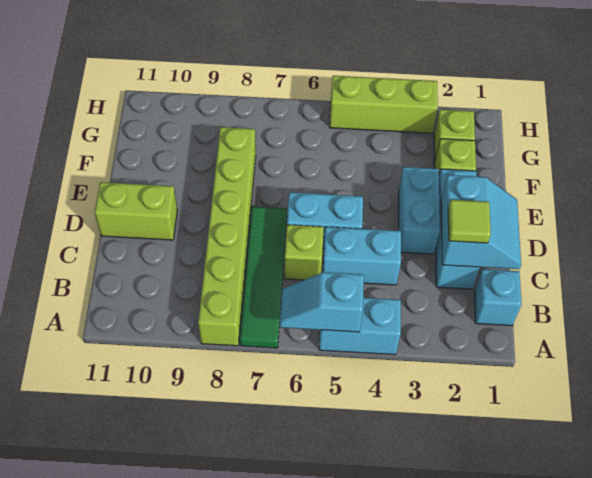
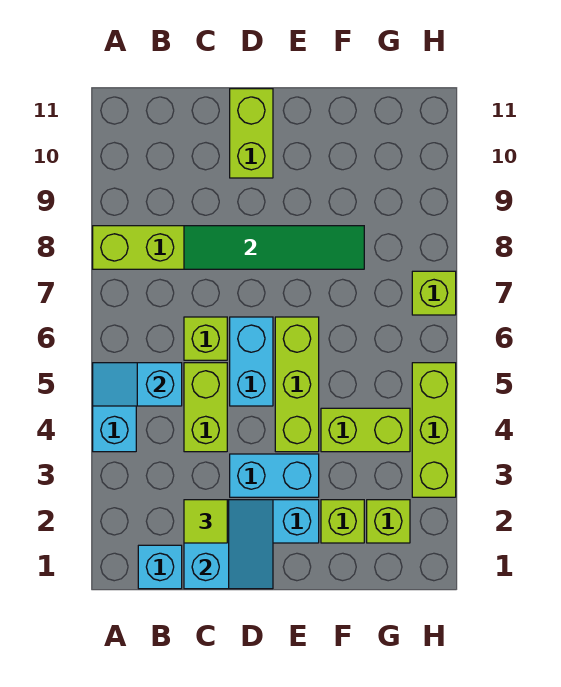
cyan slope A5:A6 level 2 top 5 -> cyan slope A5:B5 level 2 top B
green tile A7:D7 level 1 -> green tile C8:F8 level 2
cyan slope C1:D2 level 2 top 2 -> cyan slope C1:D2 level 2 top C
cyan brick C4:C5 level 1 -> lime brick C4:C5 level 1
none -> lime brick E4:E6 level 1
none -> lime brick F4:G4 level 1
none -> lime brick H7 level 1

